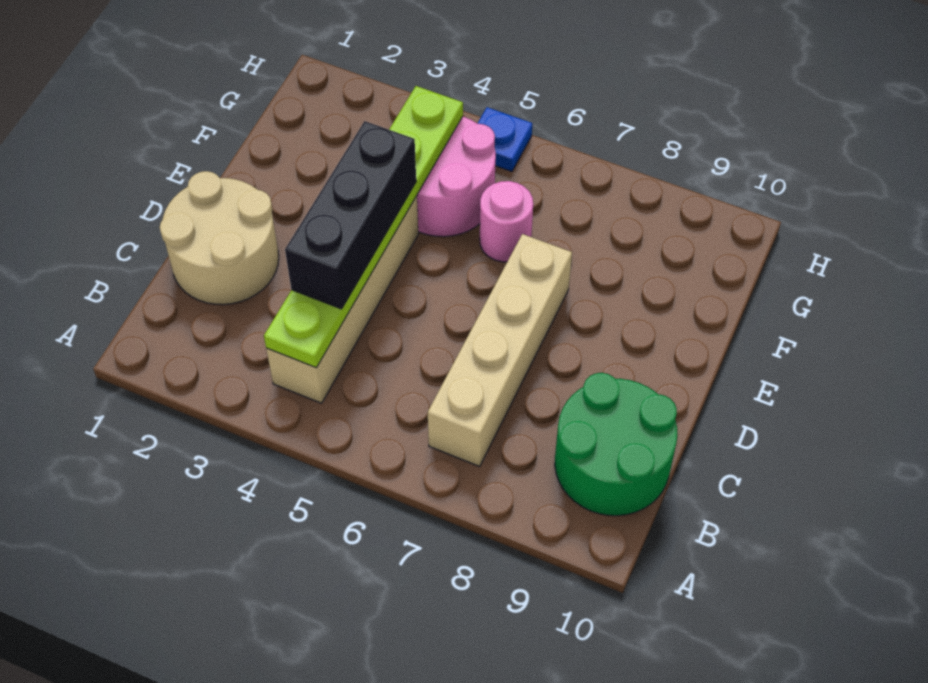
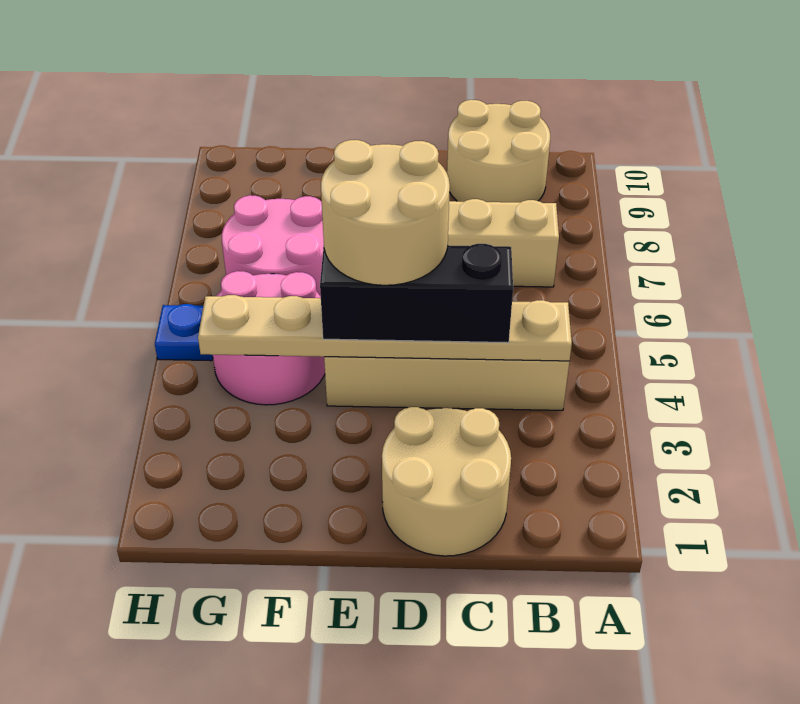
lime plate B4:G4 level 2 -> tan plate B4:G4 level 2
green round brick B9:C10 level 1 -> tan round brick B9:C10 level 1
none -> tan round brick D4:E5 level 4
pink round brick F6 level 1 -> pink round brick F6:G7 level 1

